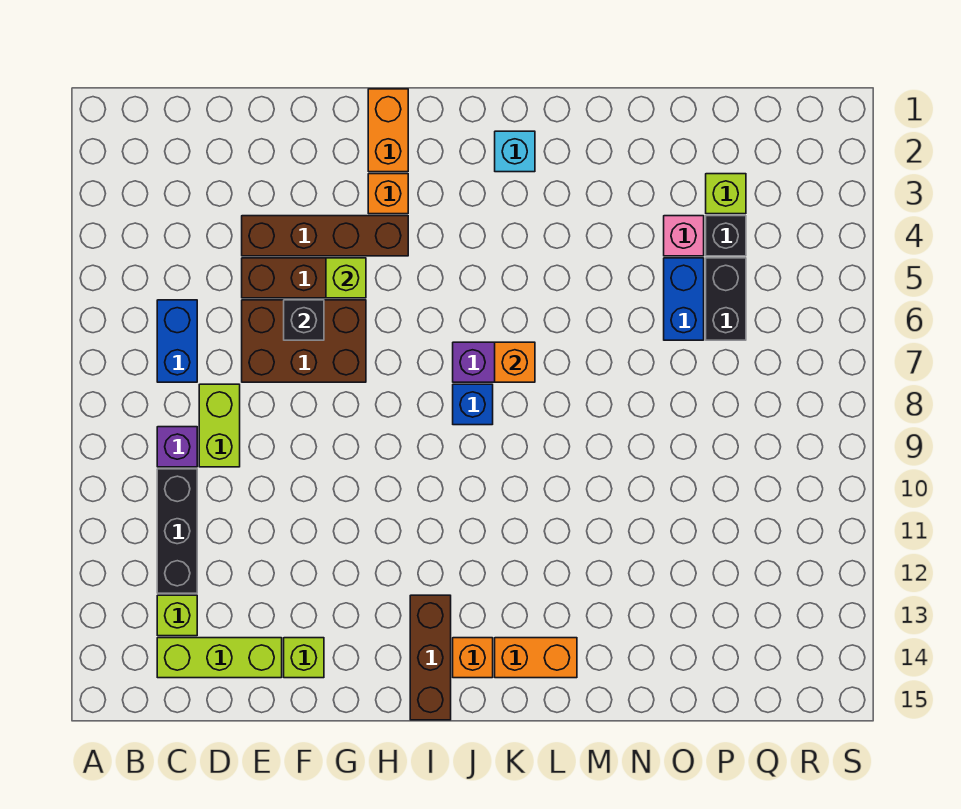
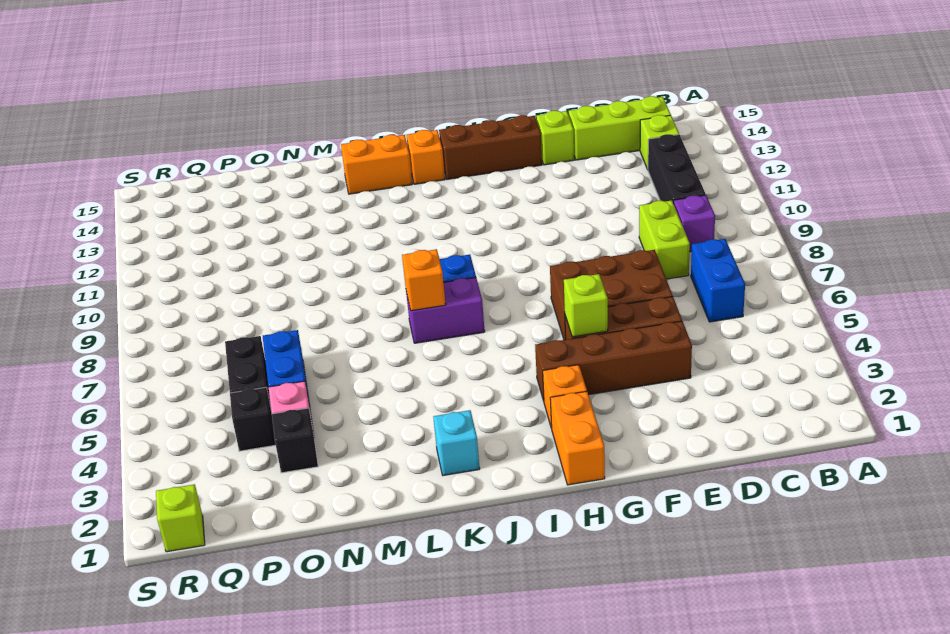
black brick F6 level 2 -> black brick O3 level 1
brown brick I13:I15 level 1 -> brown brick G14:I14 level 1
lime brick P3 level 1 -> lime brick R1 level 1

